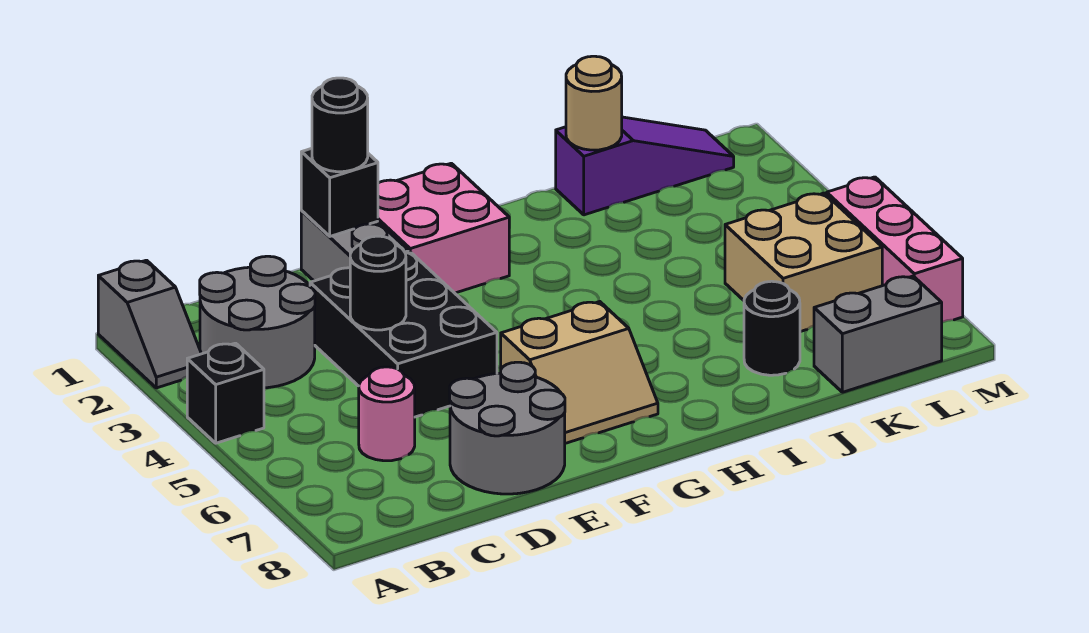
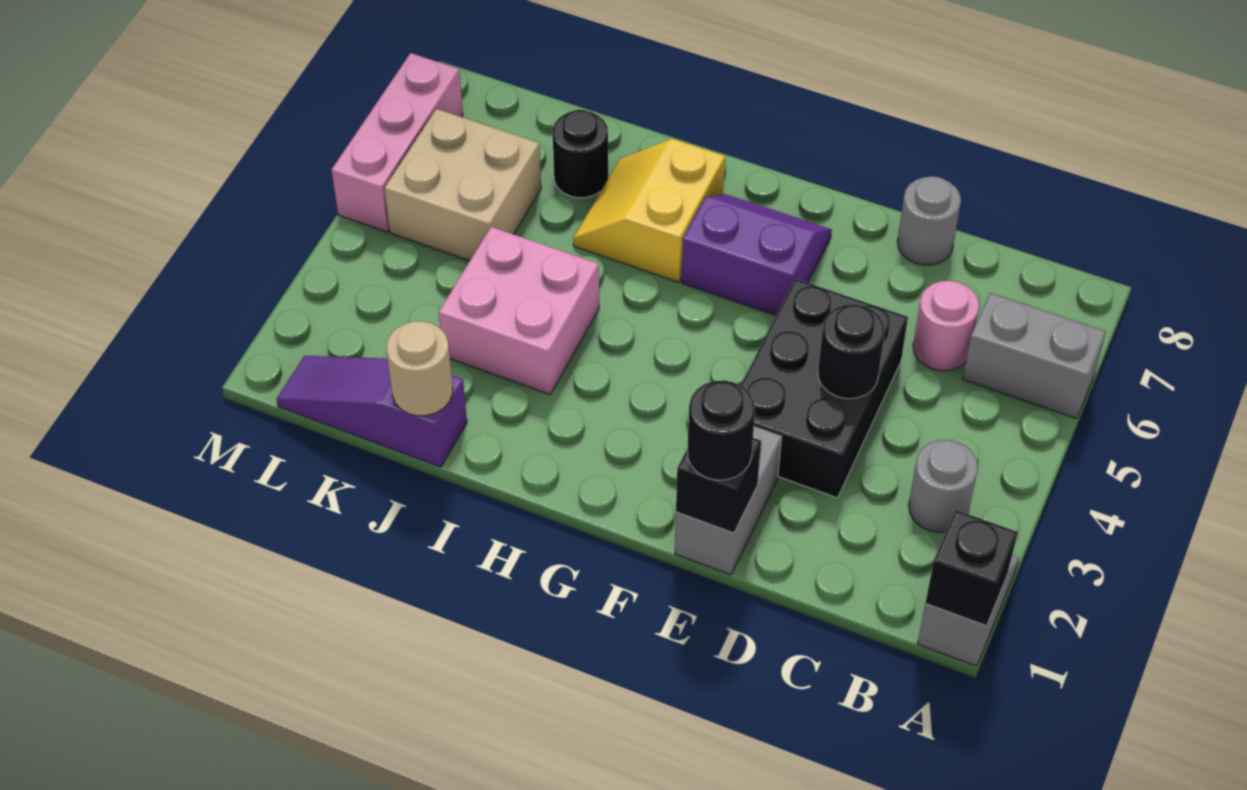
black brick A4 level 1 -> black brick A1 level 2
grey round brick B2:C3 level 1 -> grey round brick B3 level 1
grey round brick D7:E8 level 1 -> grey round brick D8 level 1
pink brick F1:G2 level 1 -> pink brick I3:J4 level 1
tan slope F6:G7 level 1 top 6 -> purple slope F6:G7 level 1 top 6
none -> yellow slope H6:I7 level 1 top H
grey brick K8:L8 level 1 -> grey brick A6:B6 level 1

